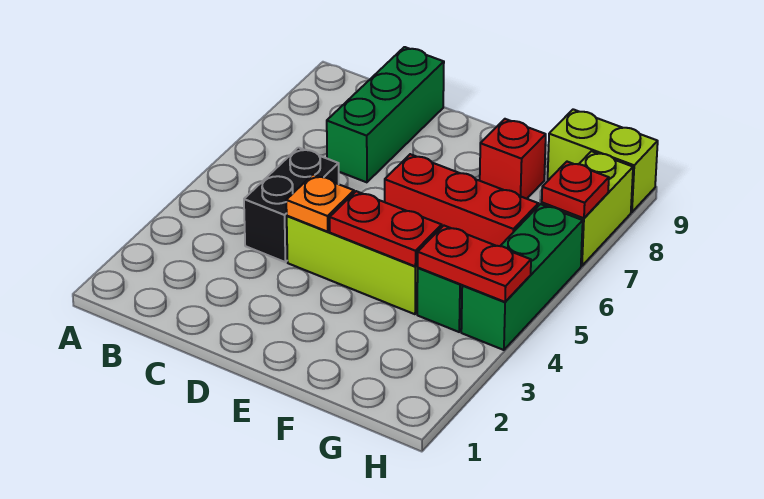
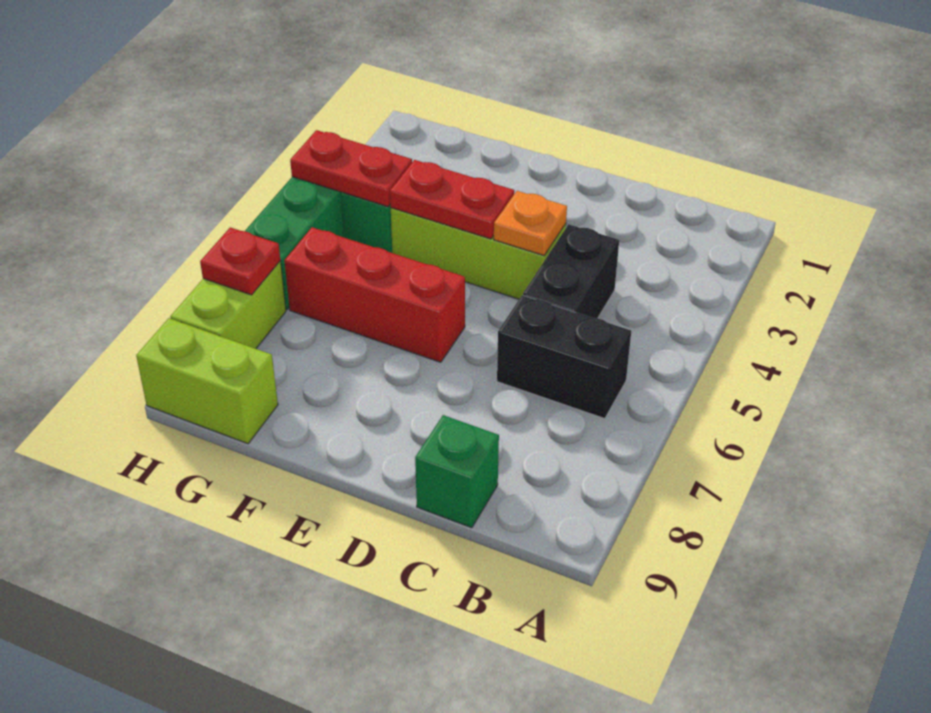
none -> black brick B6:C6 level 1
green brick C7:C9 level 1 -> green brick C9 level 1
red brick F8 level 1 -> none

